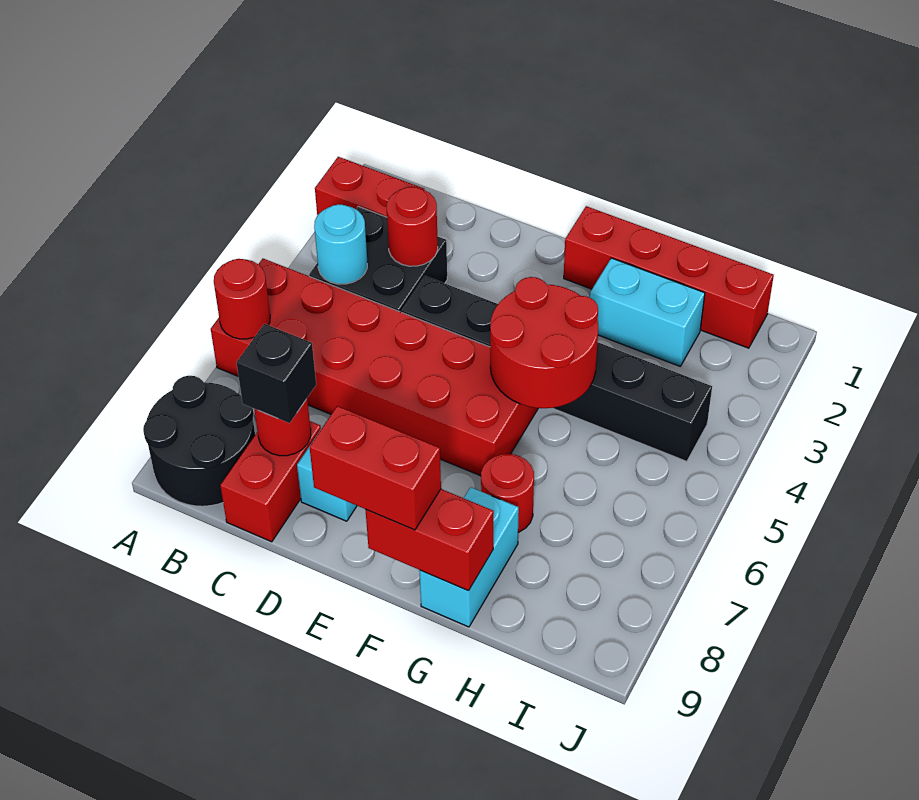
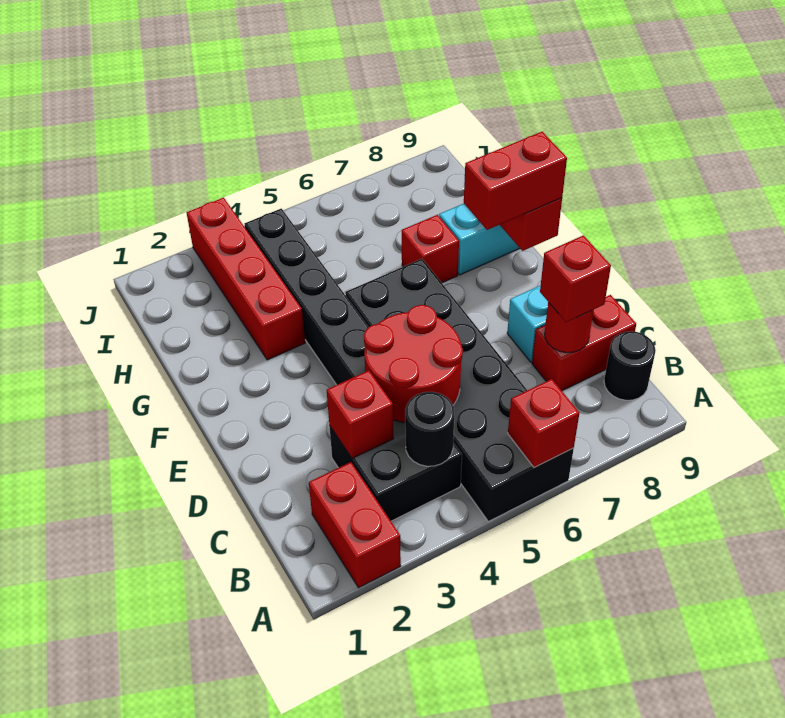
red brick A5:F6 level 1 -> black brick A5:F6 level 1
red round brick A6 level 2 -> red brick A6 level 2
black round brick A8:B9 level 1 -> black round brick B9 level 1
cyan round brick B4 level 2 -> black round brick B4 level 2
red round brick C3 level 2 -> red brick C3 level 2
black brick C8 level 3 -> red brick C8 level 3
red brick E9:F9 level 3 -> red brick F8:F9 level 3
red brick F1:I1 level 1 -> red brick G3:J3 level 1
red round brick F4:G5 level 2 -> red round brick C4:D5 level 2
cyan brick G2:H2 level 1 -> none
red round brick G7 level 1 -> red brick G7 level 1

